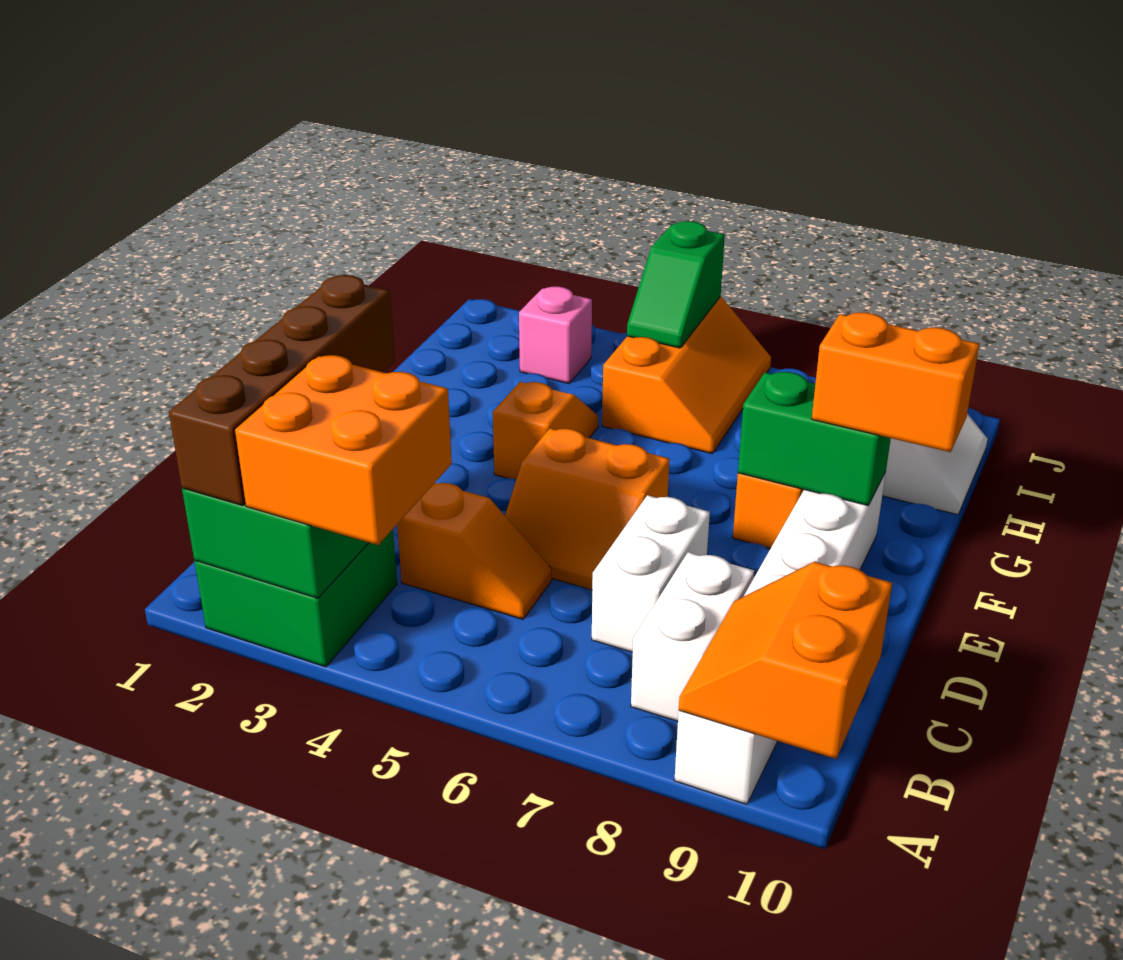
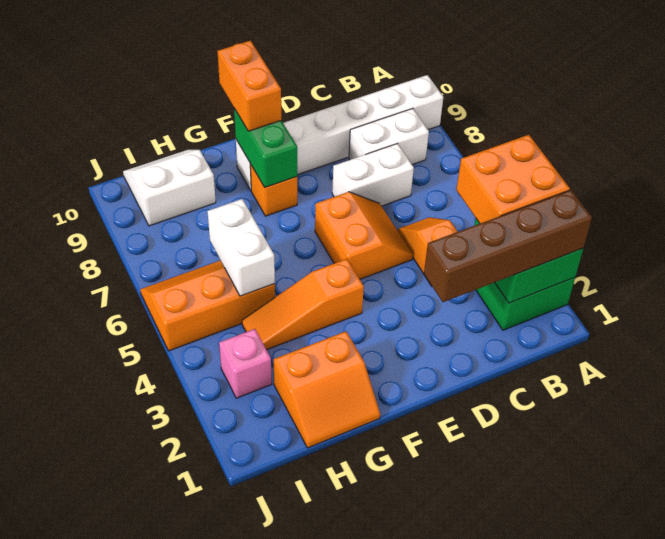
orange slope A9:B10 level 2 top 10 -> orange slope G1:H2 level 1 top 2
orange slope F4:G4 level 1 top F -> orange slope F4:H4 level 1 top F
none -> white brick H5:H6 level 2
green slope I5:J5 level 2 top J -> none

